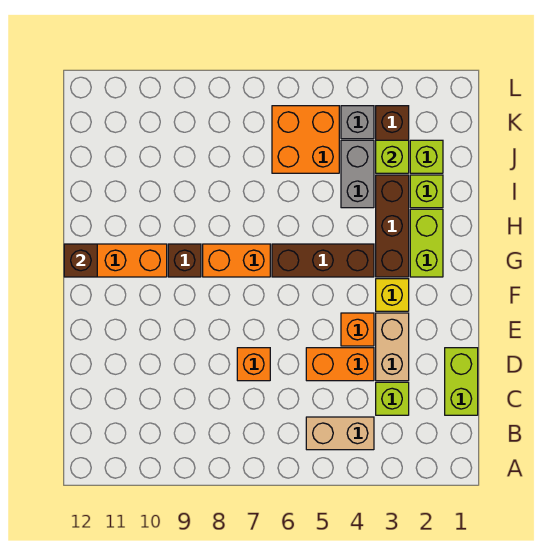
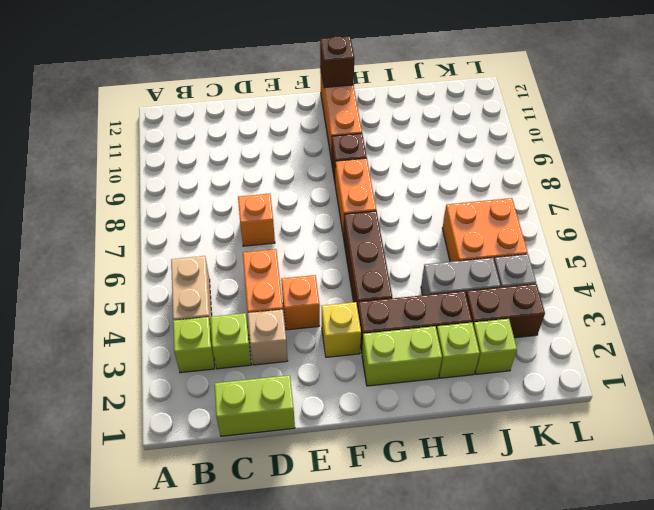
tan brick D3:E3 level 1 -> tan brick D3 level 1
lime brick J3 level 2 -> lime brick B3 level 1

